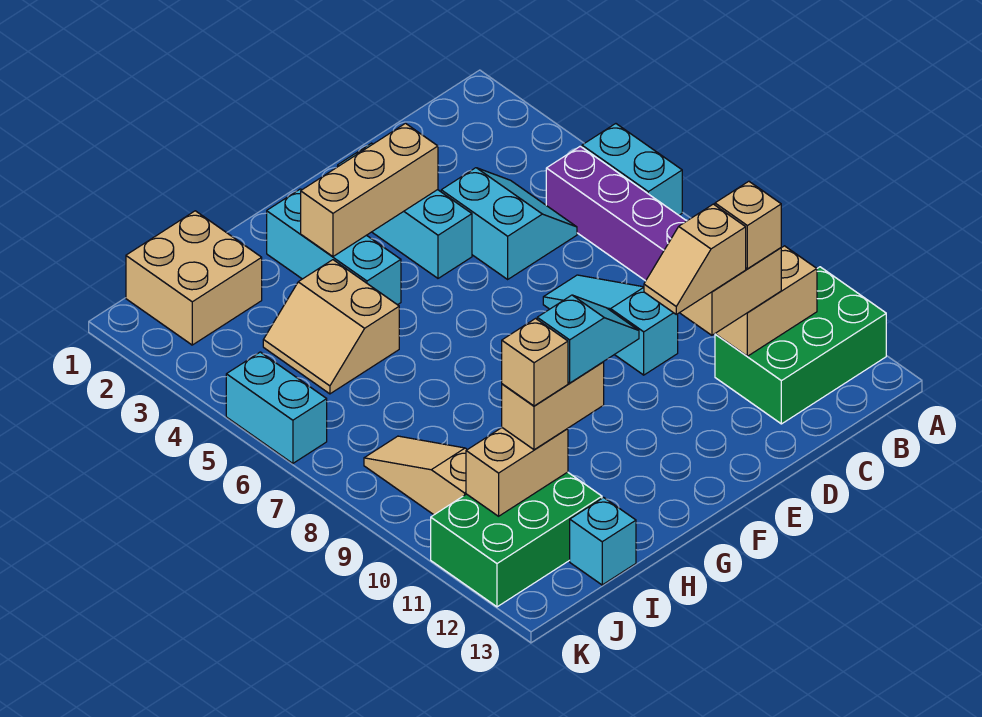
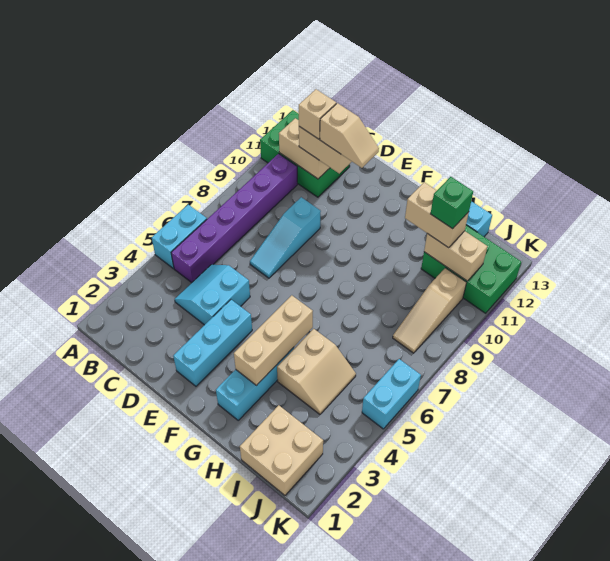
tan brick E3:G3 level 2 -> tan brick G3:G5 level 2
cyan slope G11:H11 level 4 top H -> none
tan brick I11 level 4 -> green brick I11 level 4

